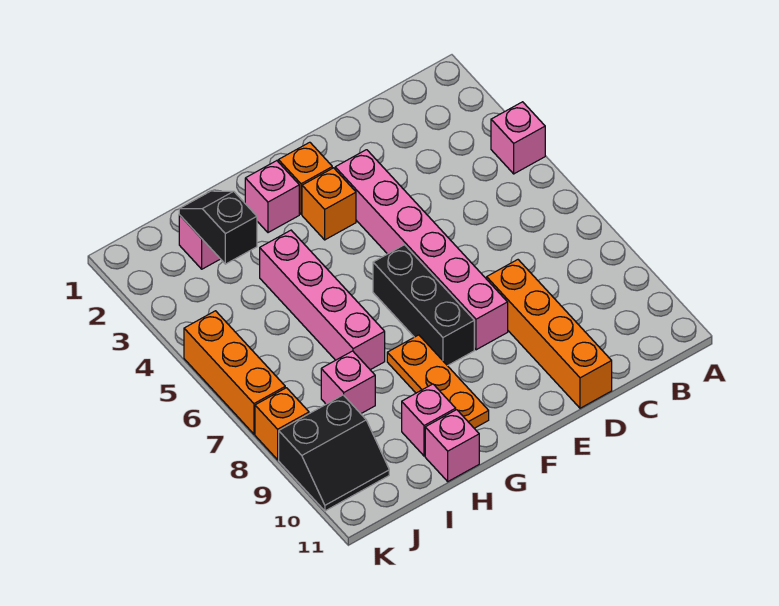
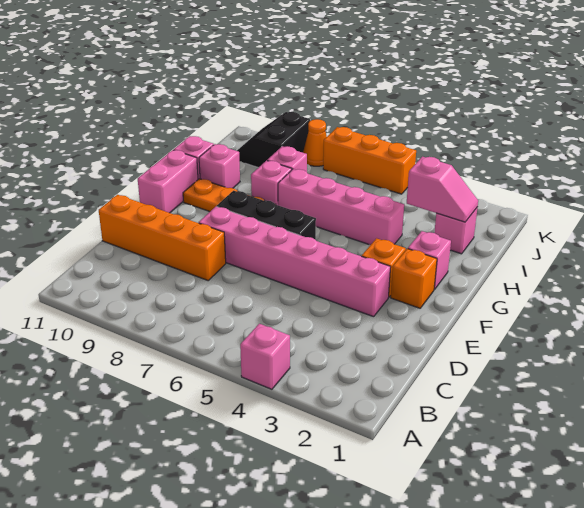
none -> pink brick F11:G11 level 1
none -> pink brick H8 level 1
black slope I2:I3 level 2 top 3 -> pink slope I2:I3 level 2 top 3
orange brick K8 level 1 -> orange cone K8 level 1

